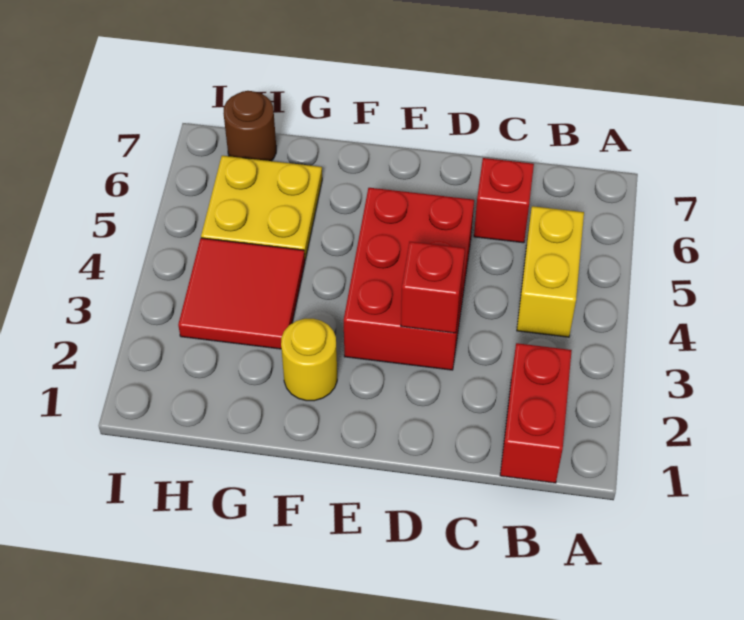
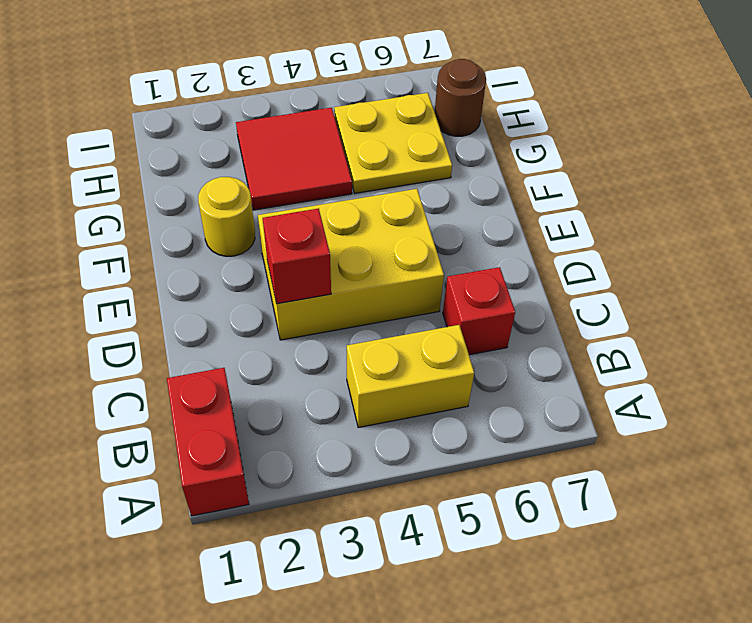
red brick B1:B2 level 1 -> red brick A1:B1 level 1
red brick D3:E5 level 1 -> yellow brick D3:E5 level 1

